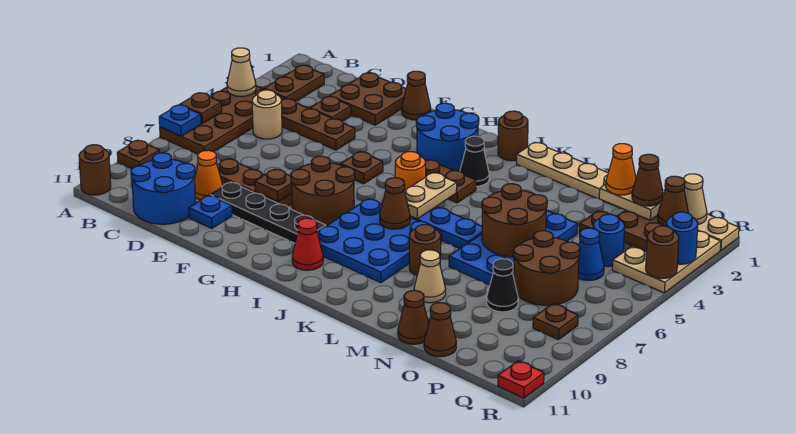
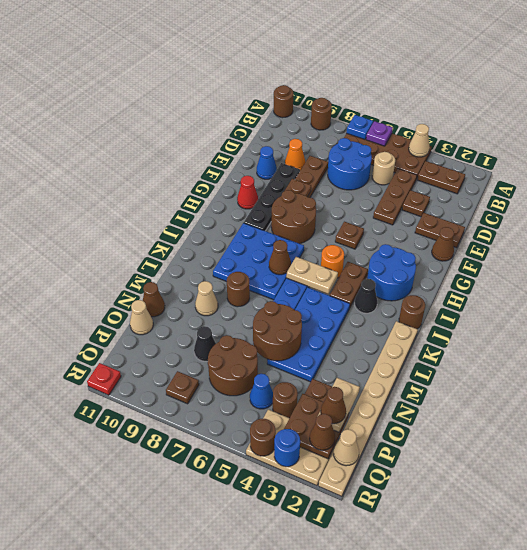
brown plate A6 level 2 -> purple plate A6 level 2
brown plate A9 level 1 -> brown round brick A9 level 1
blue round brick C10:D11 level 1 -> blue round brick C6:D7 level 1
brown plate D1:E2 level 1 -> brown plate E1:E2 level 1
blue plate E10 level 1 -> blue cone E10 level 1
red cone I10 level 1 -> red cone G10 level 1
blue plate M4:N7 level 1 -> blue plate K4:N5 level 1
orange cone O2 level 4 -> none
brown cone O11 level 1 -> tan cone O11 level 1
blue round brick P4 level 1 -> brown round brick P4 level 1

